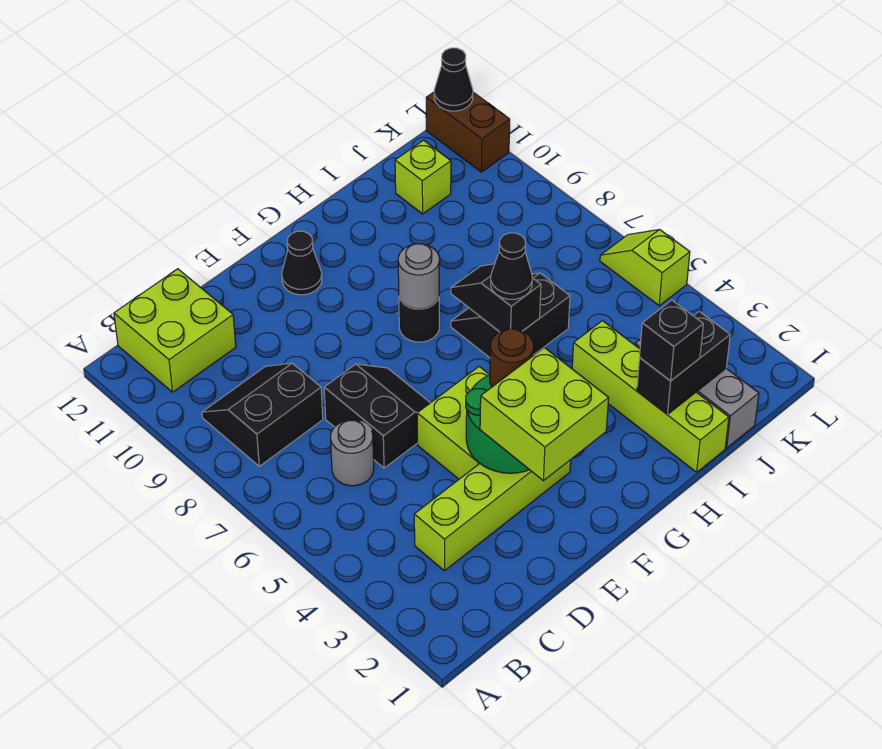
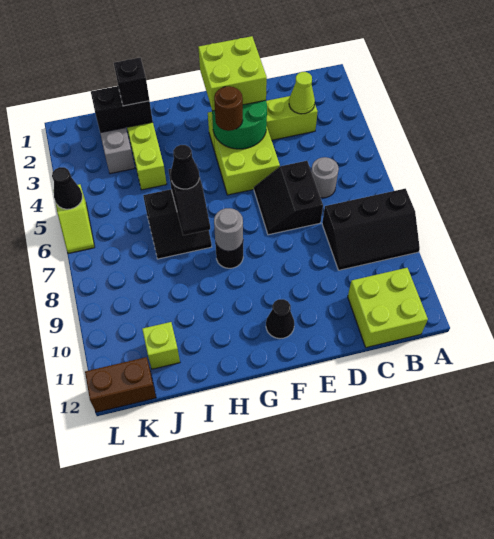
black slope B8:C9 level 1 top 8 -> black slope A8:C9 level 1 top 8
none -> lime cone C3 level 2
brown brick L11:L12 level 1 -> brown brick K12:L12 level 1
black cone L12 level 2 -> black cone L5 level 2

